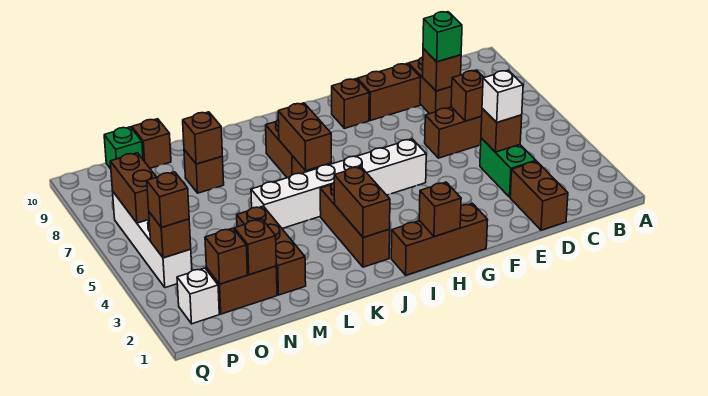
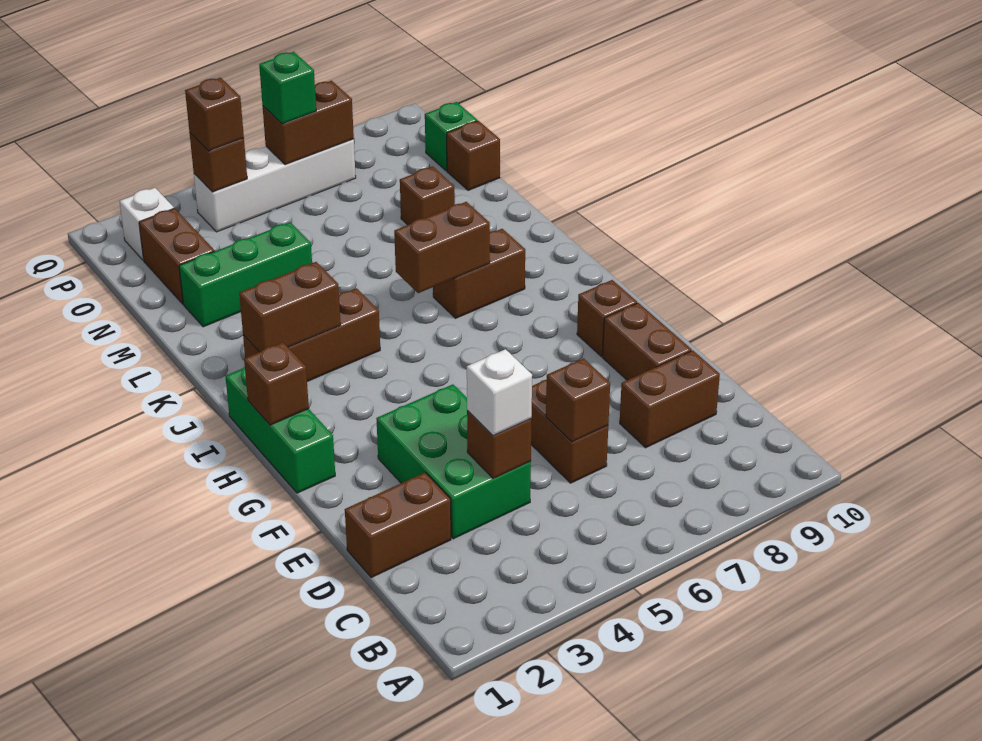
green brick D3:D4 level 1 -> green brick D3:F4 level 1
brown brick D8 level 2 -> none
green brick D8 level 3 -> green brick P6 level 3
brown brick G1:I1 level 1 -> green brick G1:I1 level 1
white brick G5:L5 level 1 -> none
brown brick M2:M4 level 1 -> green brick M2:M4 level 1
brown brick M8 level 2 -> none
brown brick N2 level 2 -> none
brown brick O2 level 2 -> none

